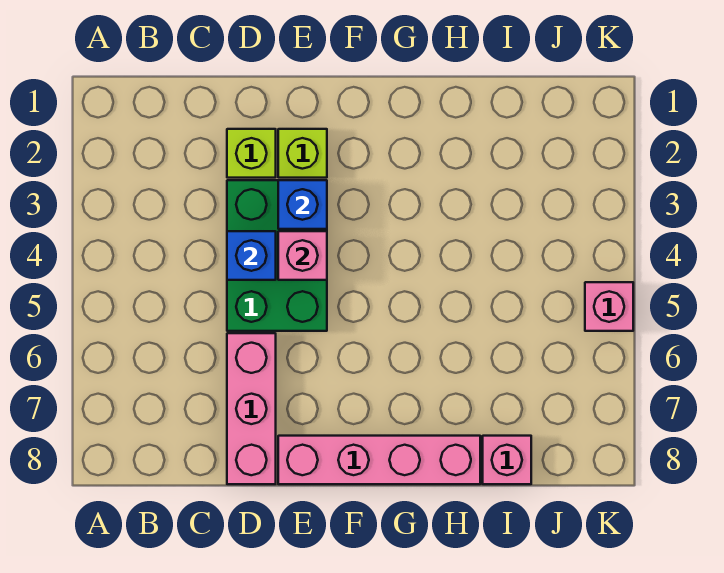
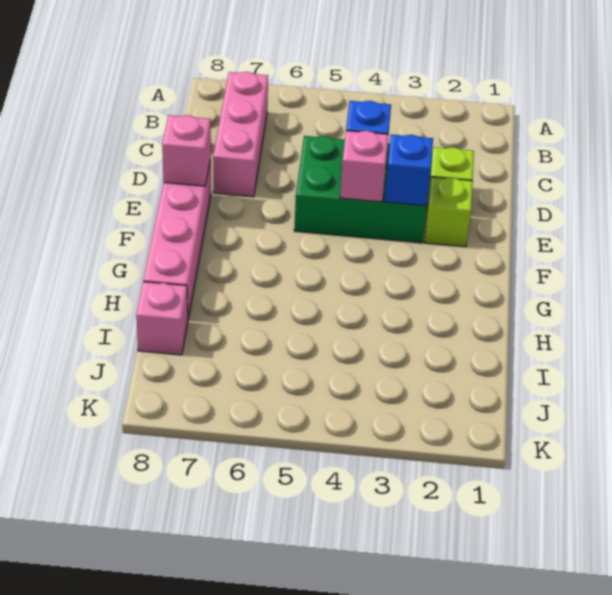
pink brick D6:D8 level 1 -> pink brick B7:D7 level 1
pink brick K5 level 1 -> pink brick E8 level 2

